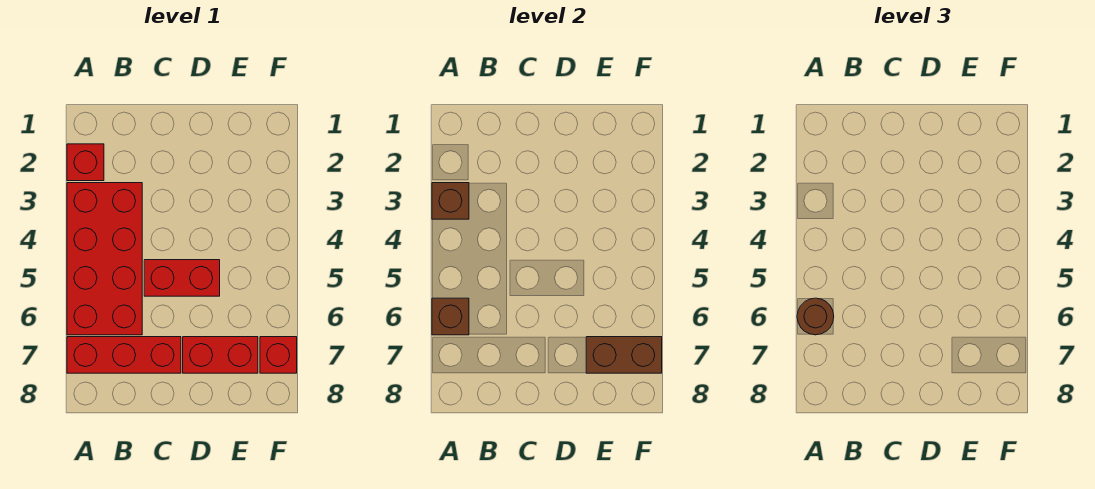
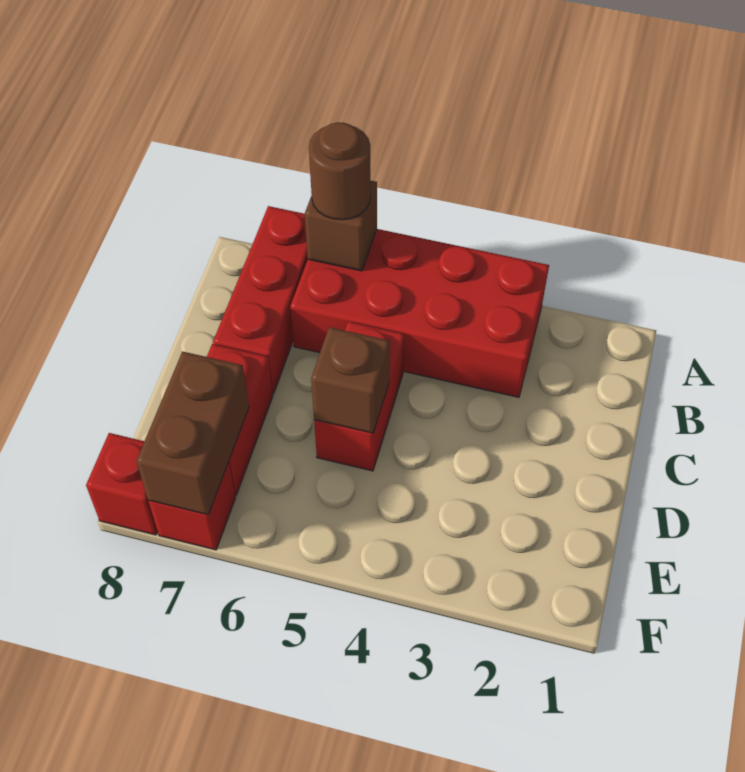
red brick A2 level 1 -> red brick F8 level 1
brown brick A3 level 2 -> brown brick D5 level 2

